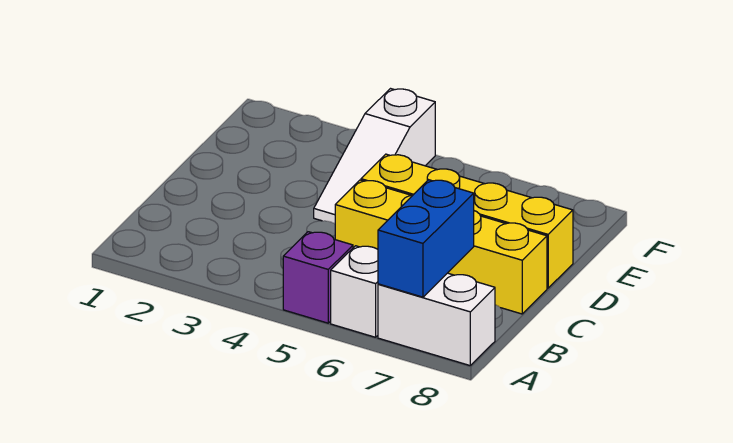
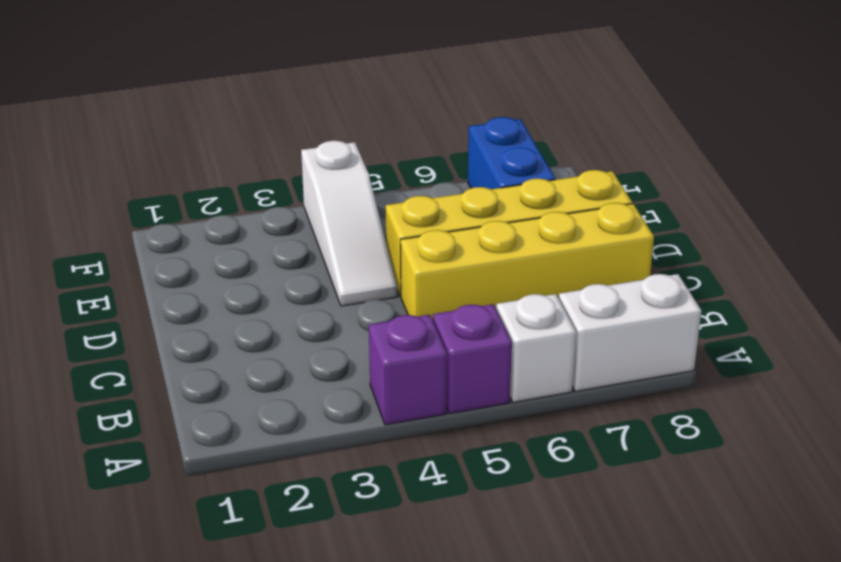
none -> purple brick A4 level 1
blue brick A7:B7 level 2 -> blue brick E7:F7 level 1

